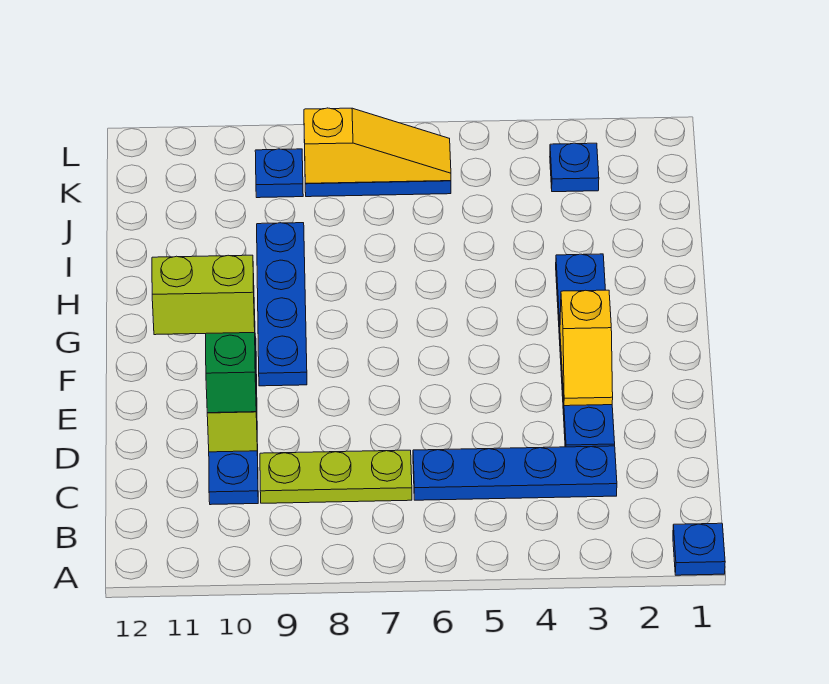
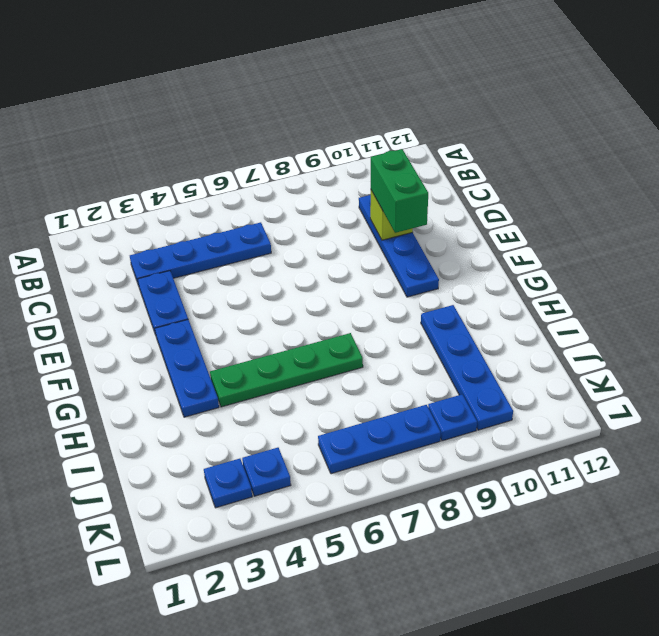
blue plate A1 level 1 -> blue plate K4 level 1
lime plate C7:C9 level 1 -> none
yellow slope E3:F3 level 2 top F -> none
lime brick E10:E11 level 4 -> none
blue plate F9:I9 level 1 -> blue plate H10:K10 level 1
none -> green plate H4:H7 level 1
yellow slope K6:K8 level 2 top 8 -> none

